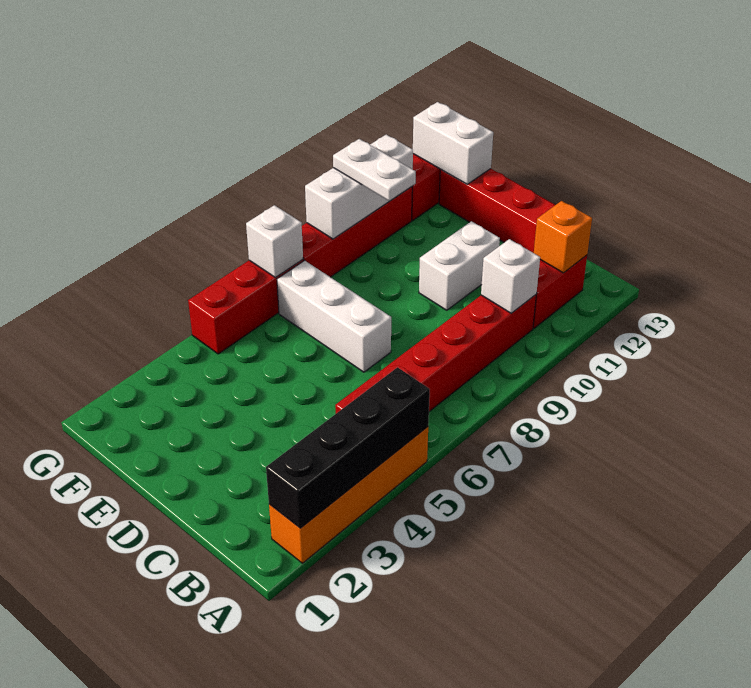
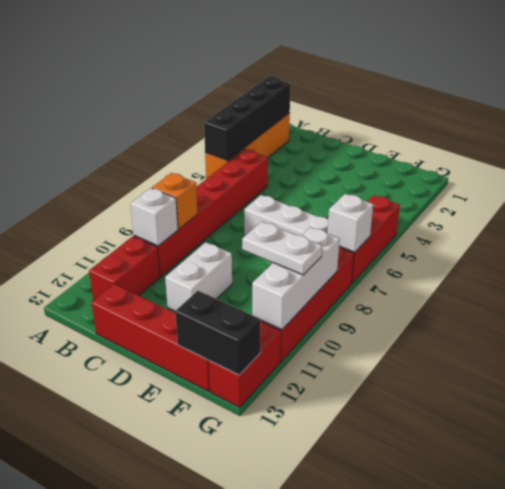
orange brick B12 level 2 -> orange brick B9 level 2
white brick F13:G13 level 2 -> black brick F13:G13 level 2

